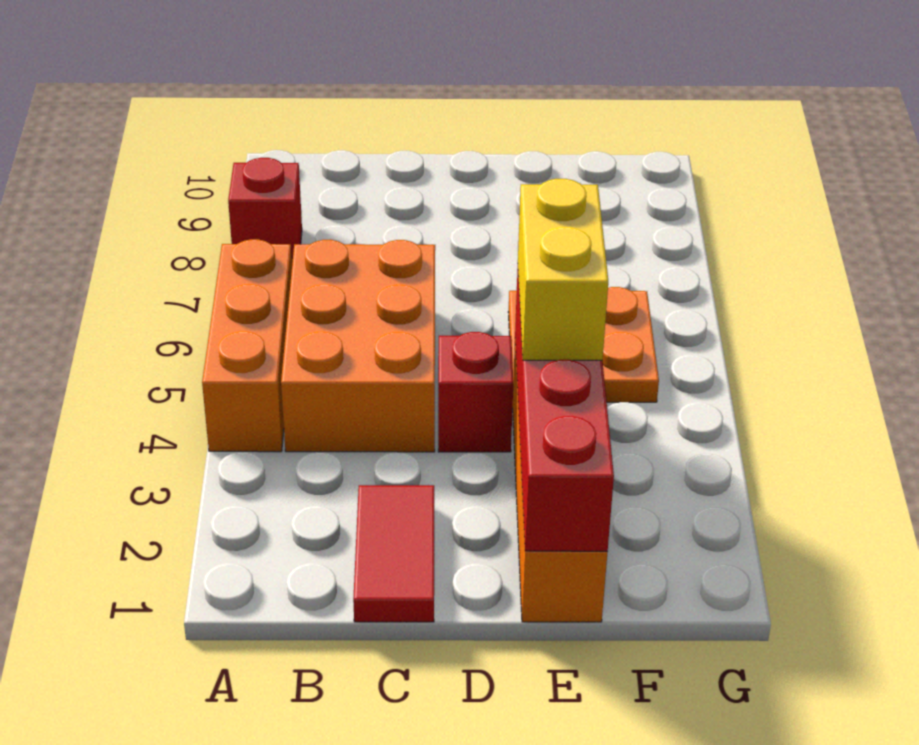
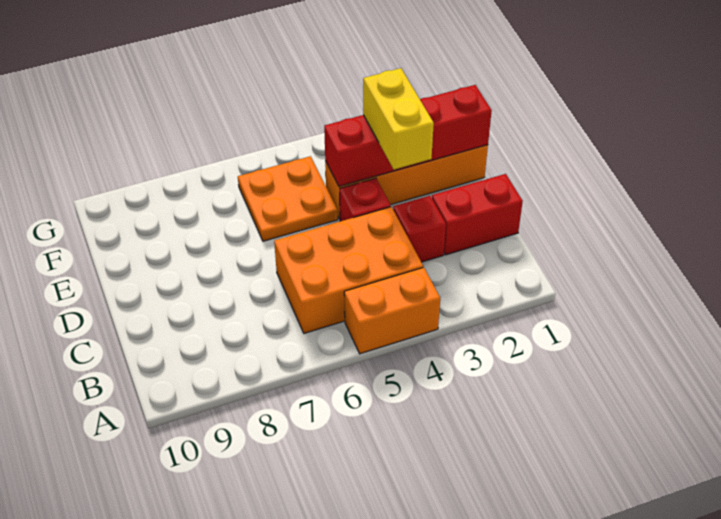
orange brick A4:A6 level 1 -> orange brick A4:A5 level 1
red brick A8 level 1 -> red brick C3 level 1
red tile C1:C2 level 1 -> red brick C1:C2 level 1
yellow brick E3:E4 level 3 -> yellow brick D3:E3 level 3

